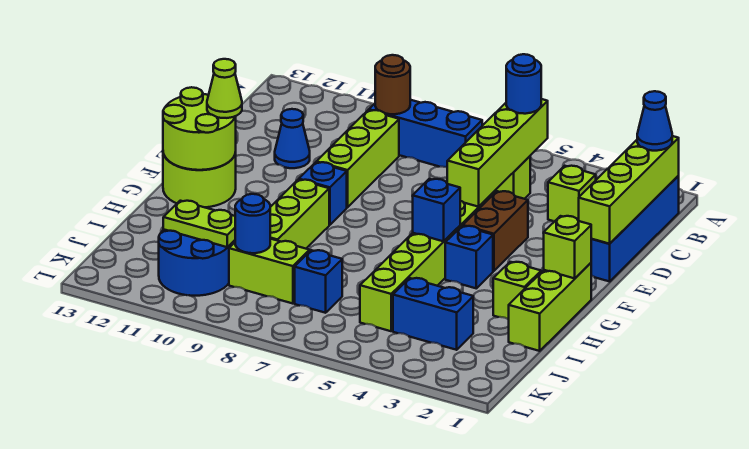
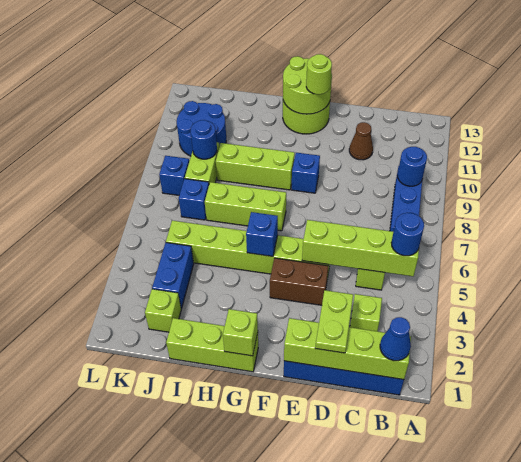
brown round brick B9 level 2 -> blue round brick B9 level 2
lime brick C9:E9 level 1 -> lime brick G7:I7 level 1
blue cone D11 level 1 -> brown cone D11 level 1
lime cone F12 level 3 -> lime round brick F12 level 3
blue brick G4 level 1 -> blue brick K8 level 1
lime brick H2 level 1 -> lime brick J2 level 1
lime plate J10:J11 level 2 -> lime plate D1:D2 level 3

